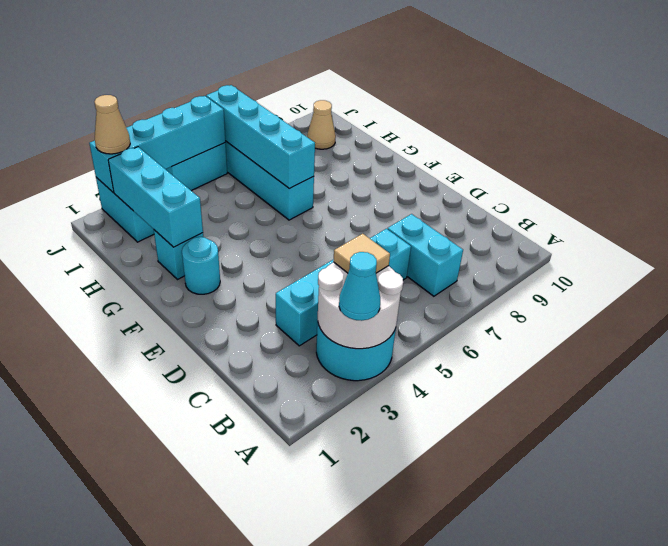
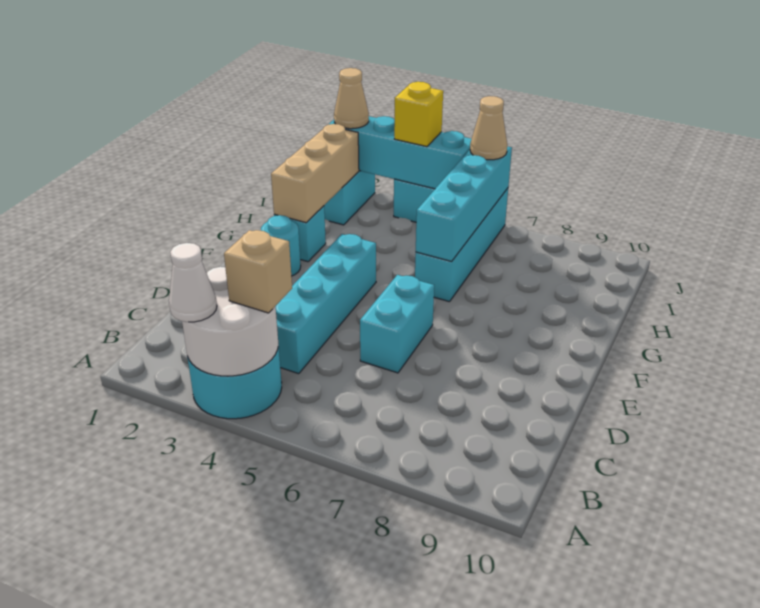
cyan cone A3 level 3 -> white cone A3 level 3
tan tile B4 level 3 -> tan brick B4 level 3
cyan brick B7:C7 level 1 -> cyan brick D6:E6 level 1
cyan brick C3:C6 level 1 -> cyan brick C4:F4 level 1
cyan brick G2:I2 level 2 -> tan brick G2:I2 level 2
tan cone I9 level 1 -> tan cone J6 level 3
none -> yellow brick J4 level 3

